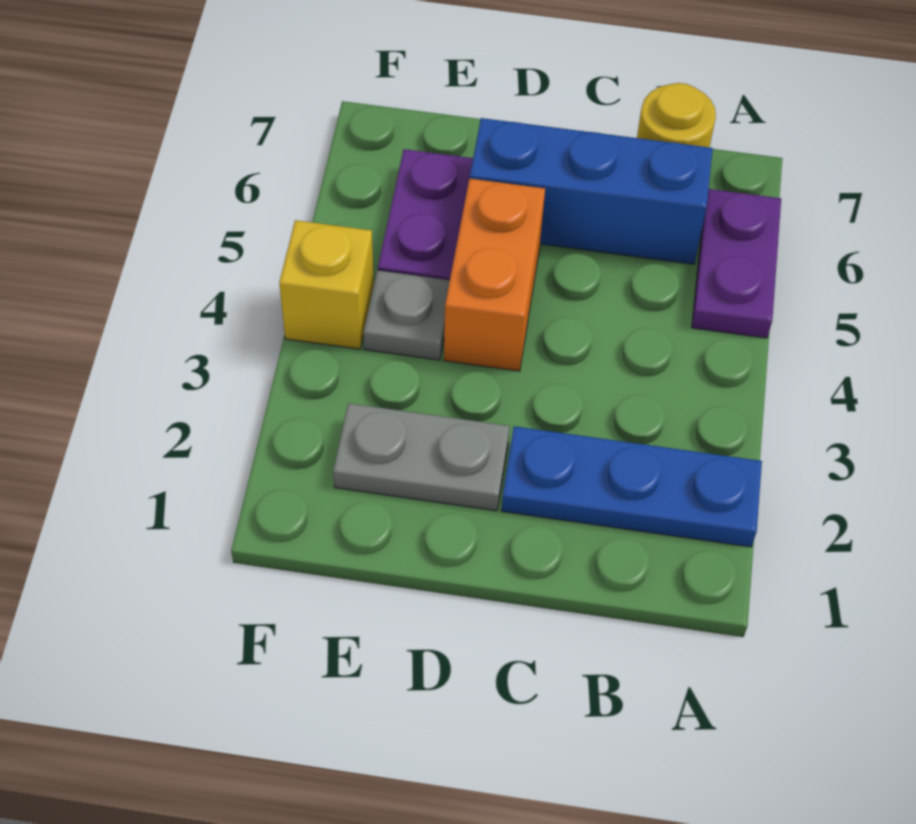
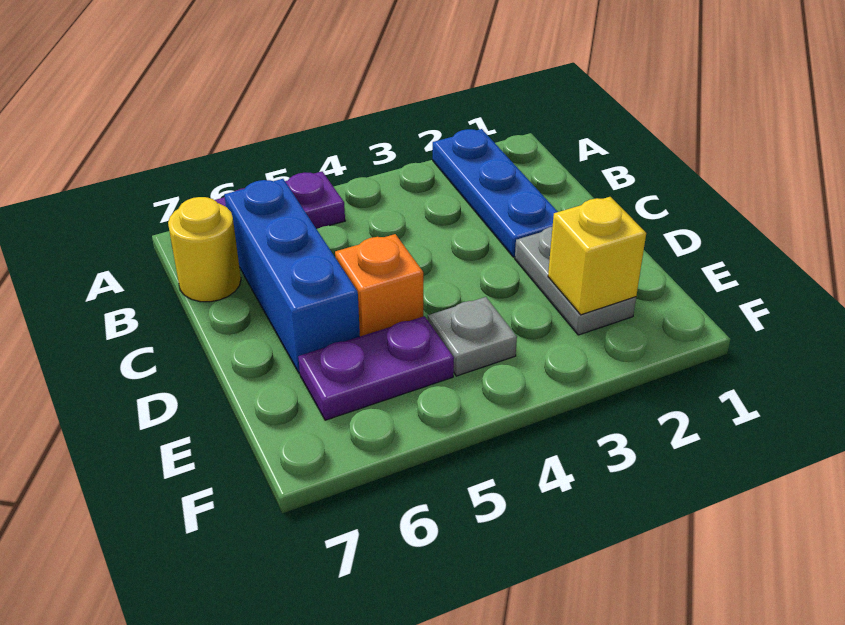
orange brick D4:D5 level 1 -> orange brick D5 level 1
yellow brick F4 level 1 -> yellow brick E2 level 2

